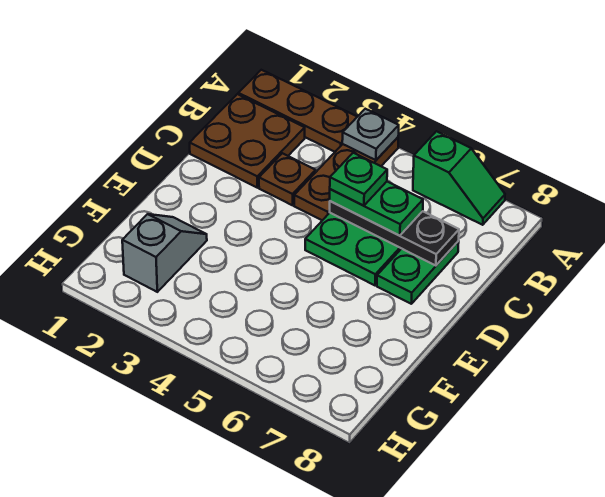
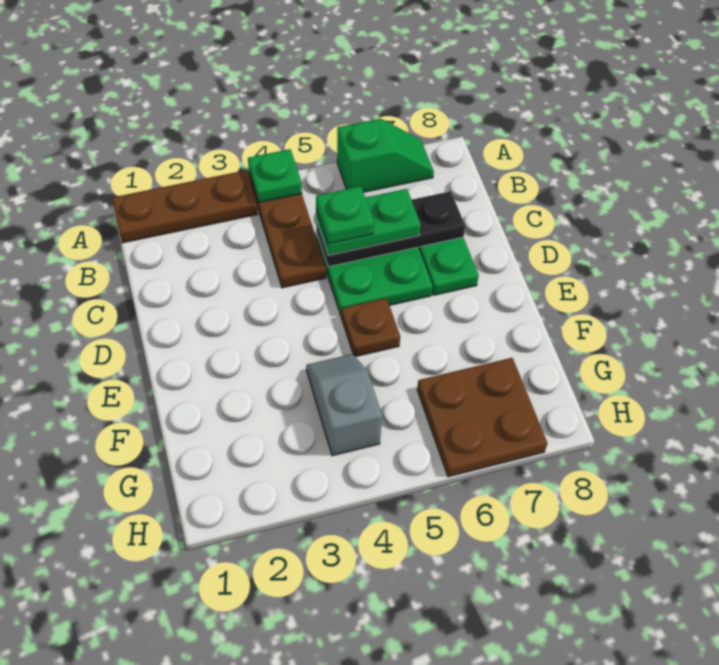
grey plate A4 level 2 -> green plate A4 level 2
brown plate B1:C2 level 1 -> brown plate G6:H7 level 1
brown plate C3 level 1 -> brown plate E5 level 1
grey slope F2:G2 level 1 top G -> grey slope F4:G4 level 1 top G

